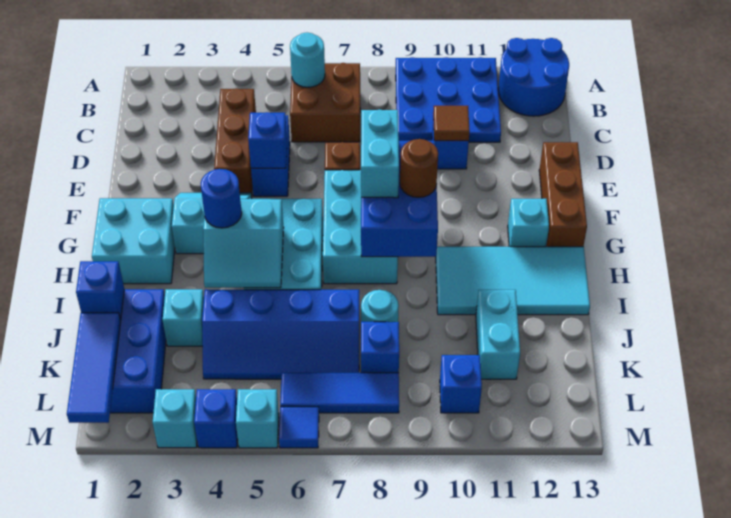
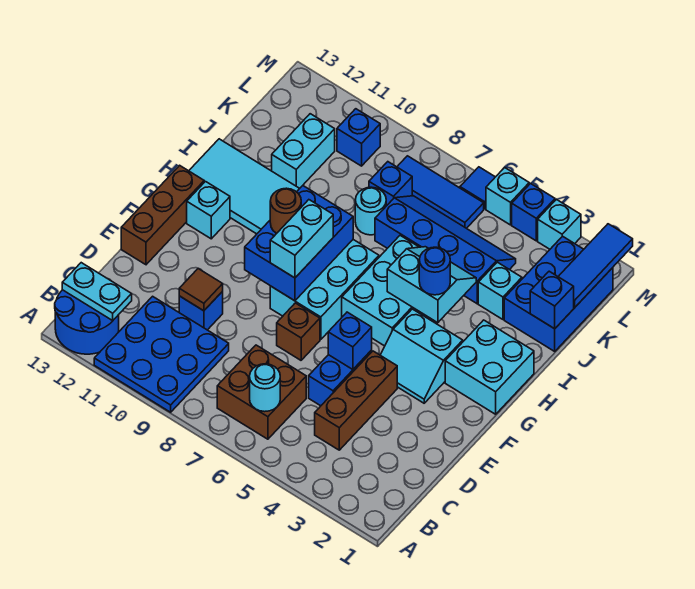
none -> cyan plate B12:B13 level 2

